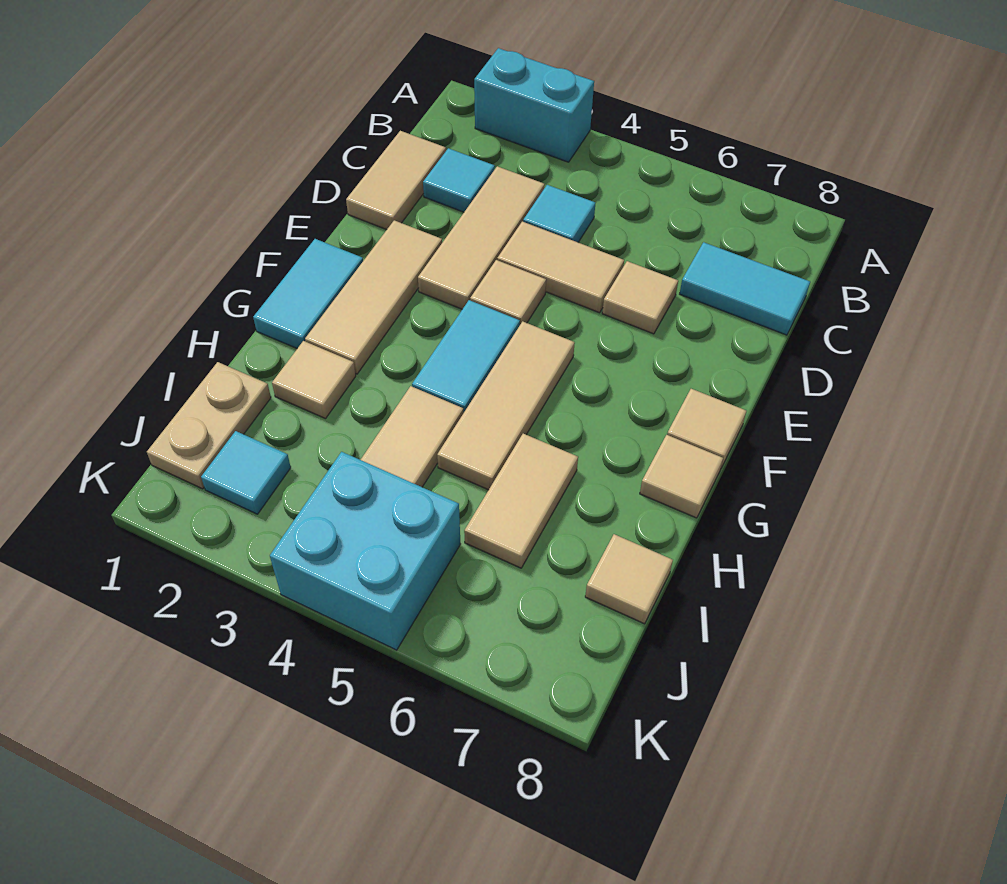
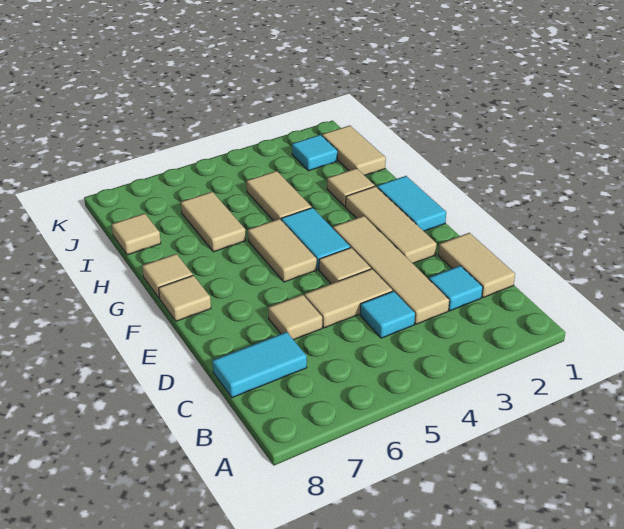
cyan brick A2:A3 level 1 -> none
tan tile C3:E3 level 1 -> tan tile C3:F3 level 1
tan tile F5:H5 level 1 -> tan tile F5:G5 level 1
tan plate I1:J1 level 1 -> tan tile I1:J1 level 1
cyan brick J4:K5 level 1 -> none

